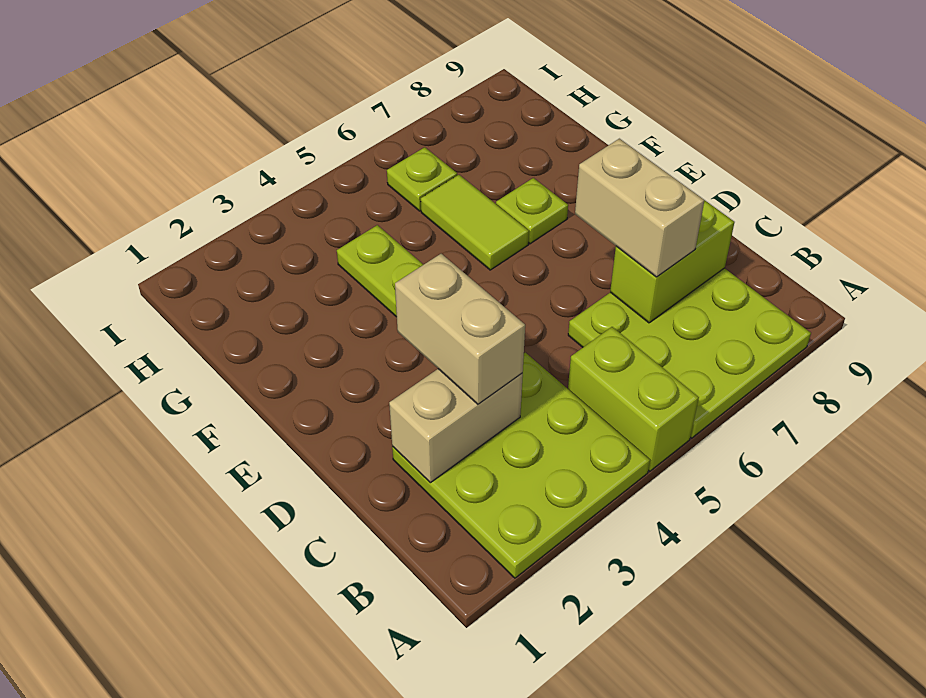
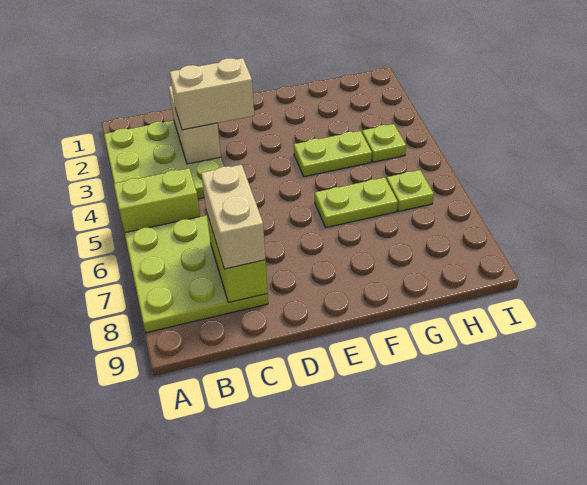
tan brick C7:D7 level 3 -> tan brick C7:C8 level 3
lime tile F6:G6 level 1 -> lime plate F6:G6 level 1
lime plate F7 level 1 -> lime plate H4 level 1

